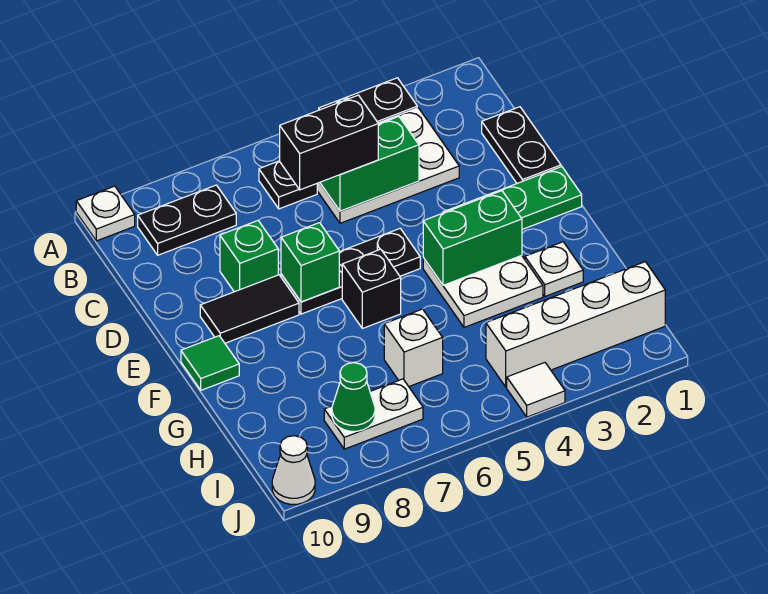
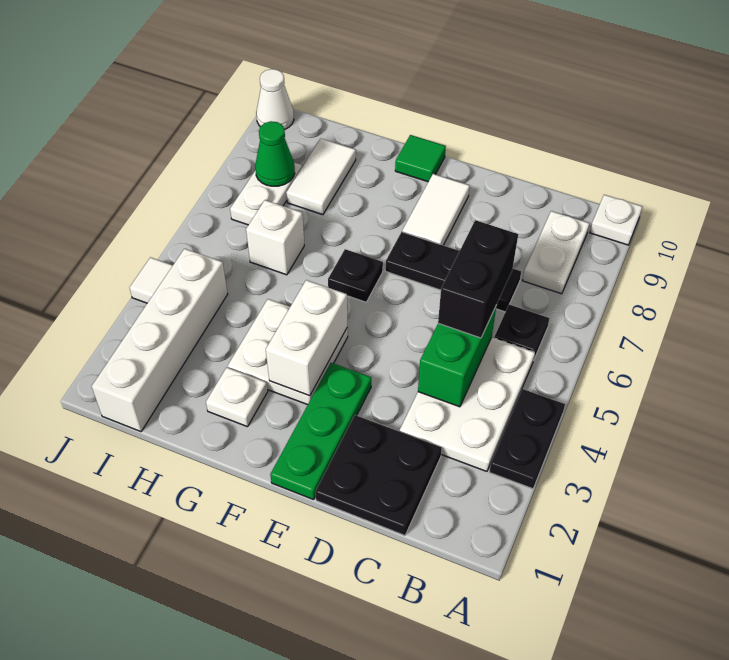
black plate B8:B9 level 1 -> white plate B8:B9 level 1
black plate C1:D1 level 1 -> black plate C1:D2 level 1
green brick D8 level 1 -> none
black plate E5:E7 level 1 -> black plate C7:E7 level 1
green brick E7 level 2 -> none
black tile E8:E9 level 1 -> white tile E8:E9 level 1
green brick F3:F4 level 2 -> white brick F3:F4 level 2
black brick F6 level 1 -> black plate F6 level 1
none -> white tile H8:H9 level 1

